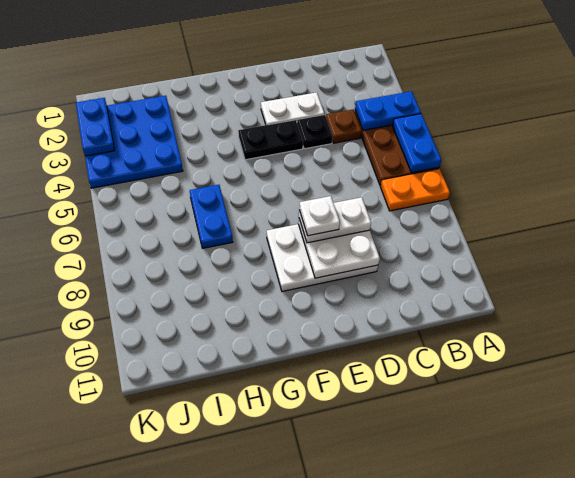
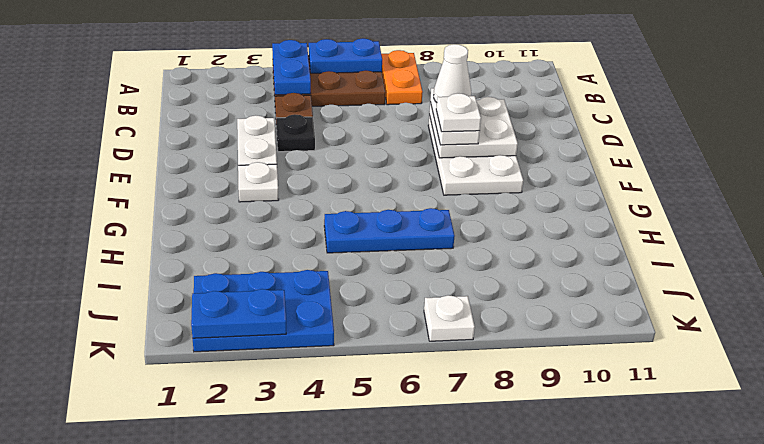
none -> white cone D8 level 4
black plate E4:F4 level 1 -> none
none -> white plate F3 level 1
blue plate H6:H7 level 1 -> blue plate H5:H7 level 1
blue plate I2:K4 level 1 -> blue plate J2:K4 level 1
none -> white plate K7 level 1

